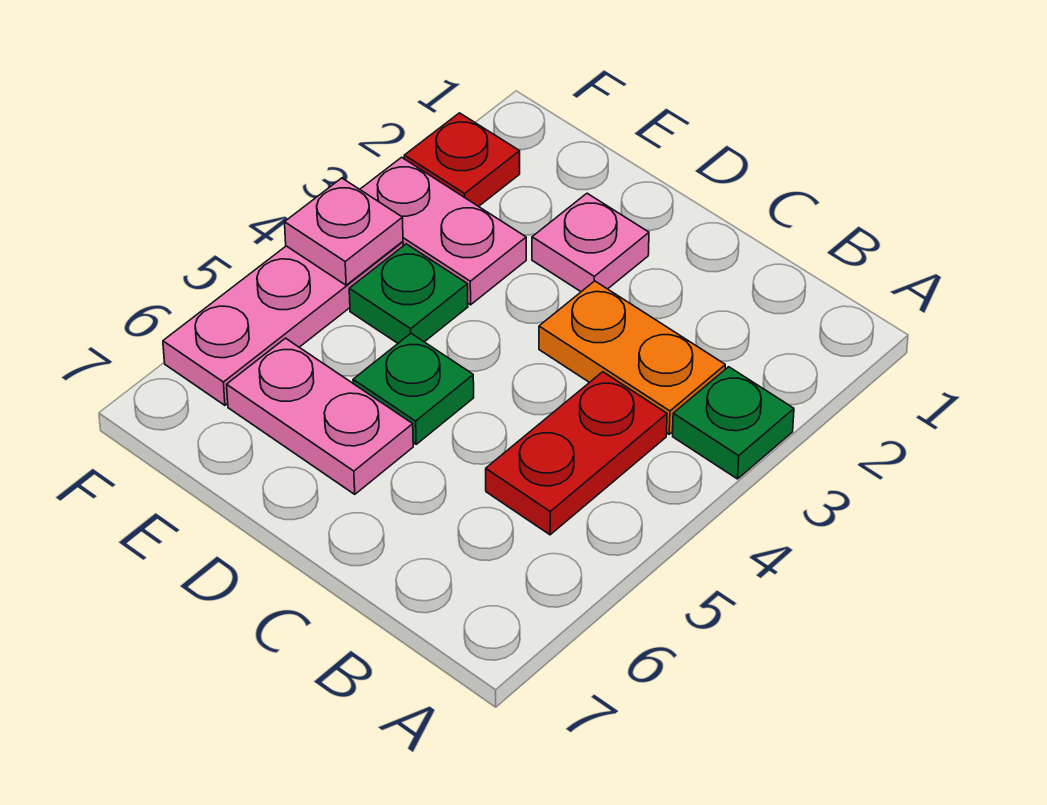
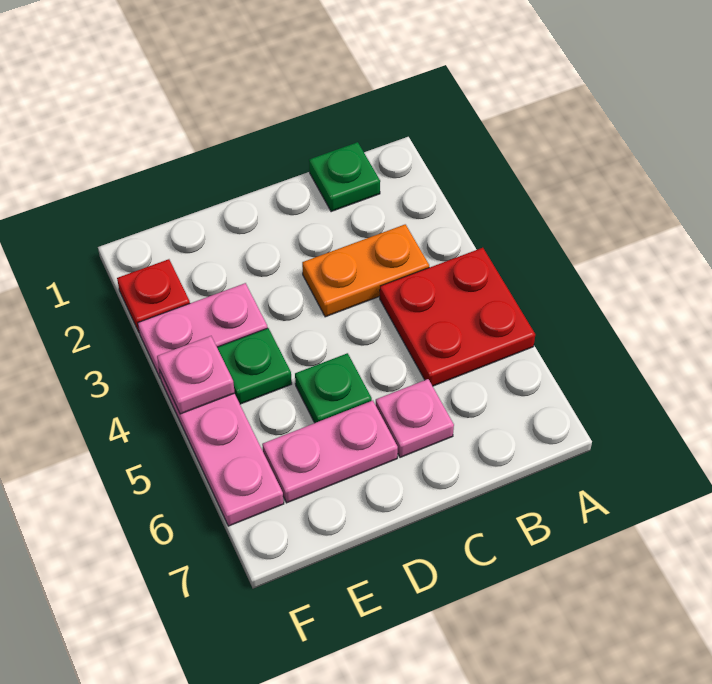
green plate A3 level 1 -> green plate B1 level 1
red plate B4:B5 level 1 -> red plate A4:B5 level 1
pink plate D2 level 1 -> pink plate C6 level 1

